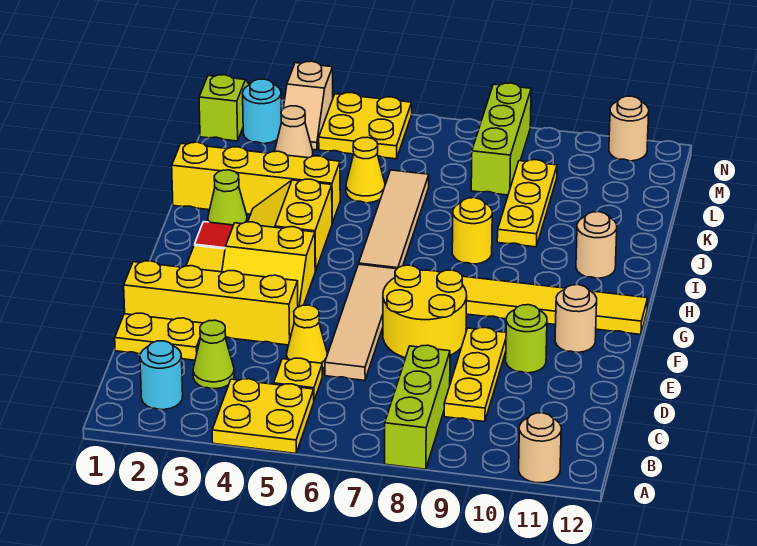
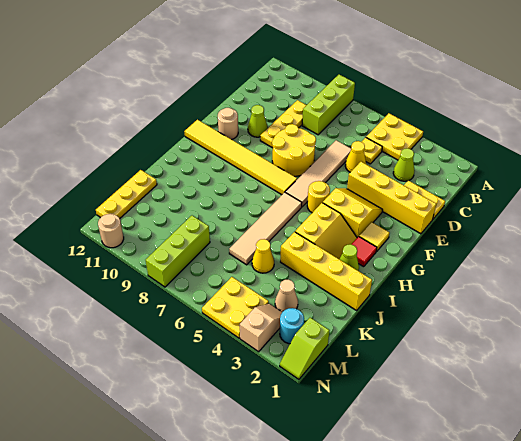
tan round brick A11 level 1 -> none
cyan round brick B2 level 1 -> none
lime round brick E10 level 1 -> lime cone E10 level 1
yellow round brick I8 level 1 -> yellow round brick G5 level 1
tan round brick I11 level 1 -> none
yellow plate J9:L9 level 1 -> yellow plate K12:M12 level 1

